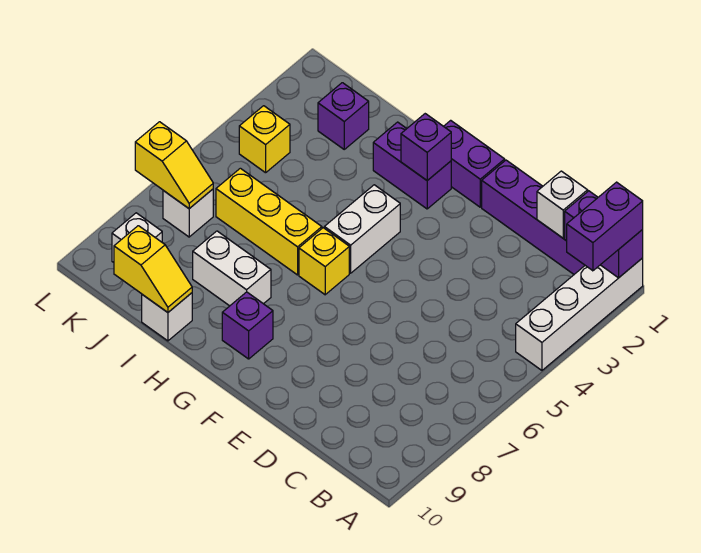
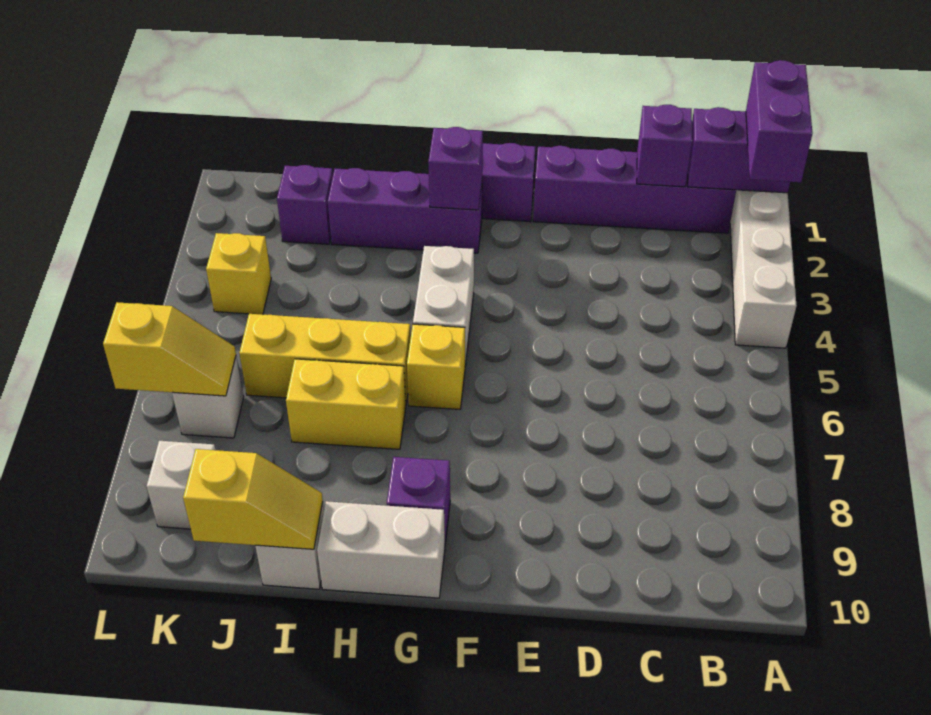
white brick C1 level 2 -> purple brick C1 level 2
purple brick G2:H2 level 1 -> purple brick G2:I2 level 1
none -> yellow brick H7:I7 level 1
white brick H8:I8 level 1 -> white brick G10:H10 level 1

